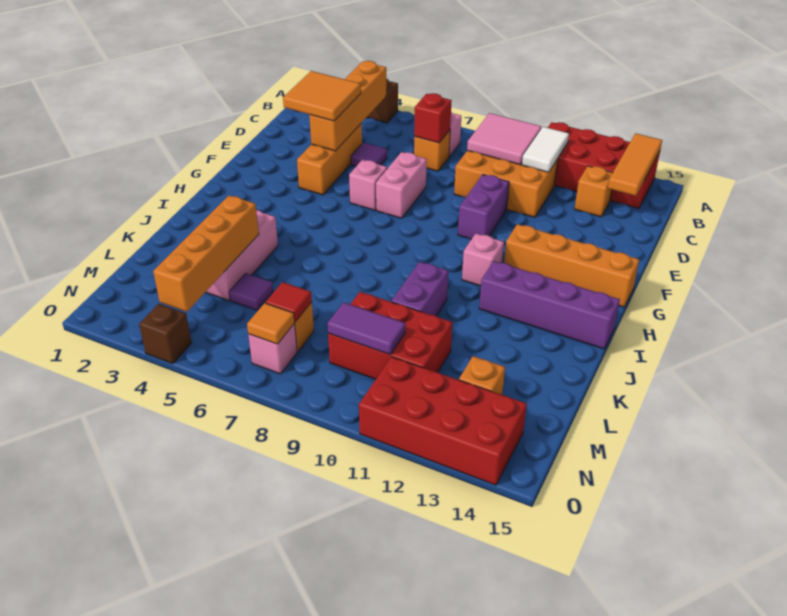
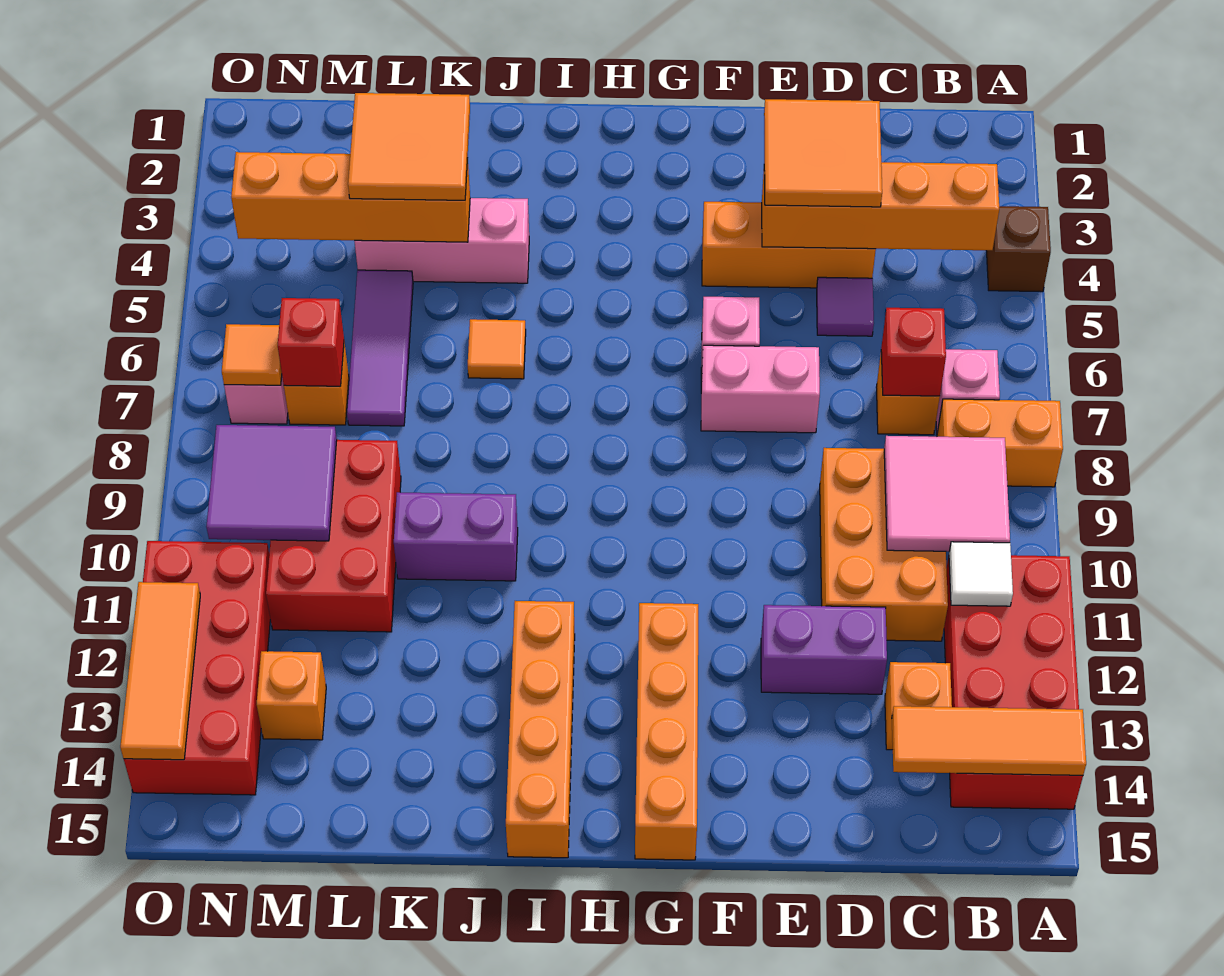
none -> orange brick A8:B8 level 1
white tile B11:C11 level 2 -> white tile B11 level 2
purple brick E10:F10 level 1 -> purple brick D12:E12 level 1
pink brick H11 level 1 -> none
purple brick I12:I15 level 1 -> orange brick I12:I15 level 1
none -> orange tile J6 level 1
none -> orange tile K3:L4 level 3
purple tile L5 level 1 -> purple tile L5:L7 level 1
red tile M7 level 2 -> red brick M7 level 2
purple tile M9:M10 level 2 -> purple tile M9:N10 level 2
brown brick O4 level 1 -> none
none -> orange tile O12:O14 level 2

